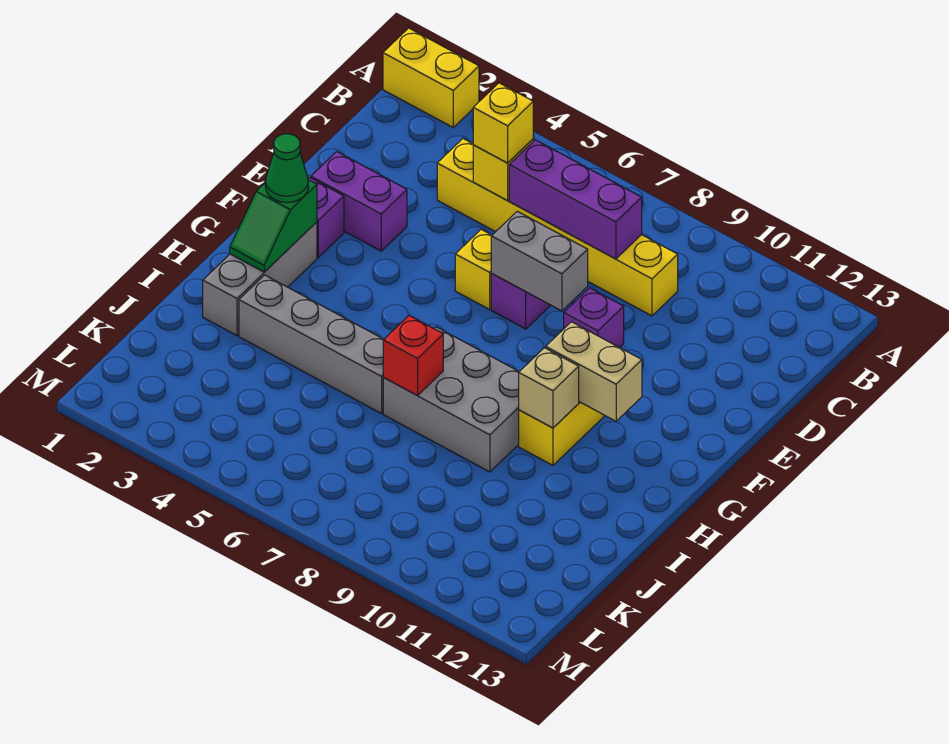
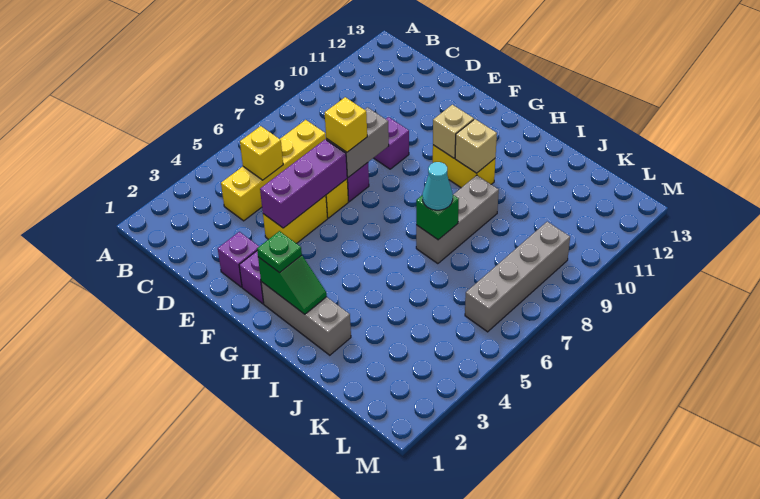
yellow brick A1:A2 level 1 -> yellow brick E4:E5 level 1
yellow brick C4:C9 level 1 -> yellow brick C4:C7 level 1
yellow brick C5 level 3 -> yellow brick E7 level 3
purple brick C6:C8 level 2 -> purple brick E4:E6 level 2
purple brick E2:E3 level 1 -> purple brick E2 level 1
green cone G2 level 3 -> green plate G2 level 3
tan brick G10:G11 level 2 -> tan brick G10 level 2
grey brick H7:I9 level 1 -> grey brick I7:I9 level 1
grey brick I3:I6 level 1 -> grey brick L6:L9 level 1
red brick I7 level 2 -> green brick I7 level 2
none -> cyan cone I7 level 3

